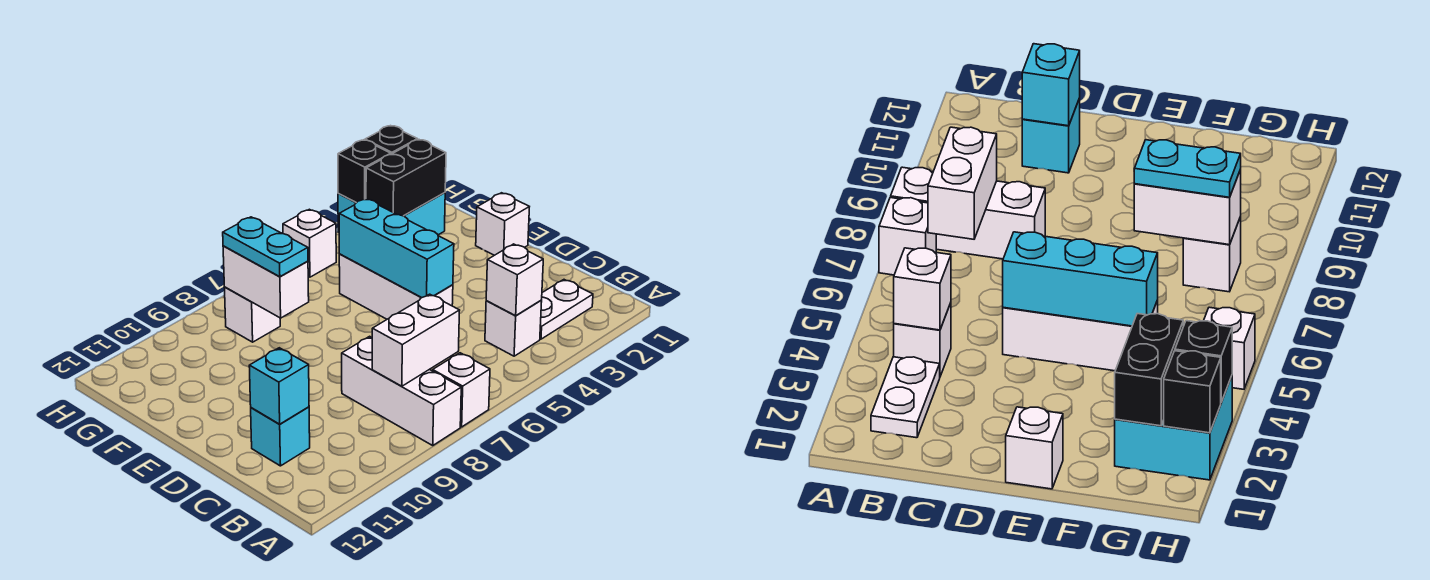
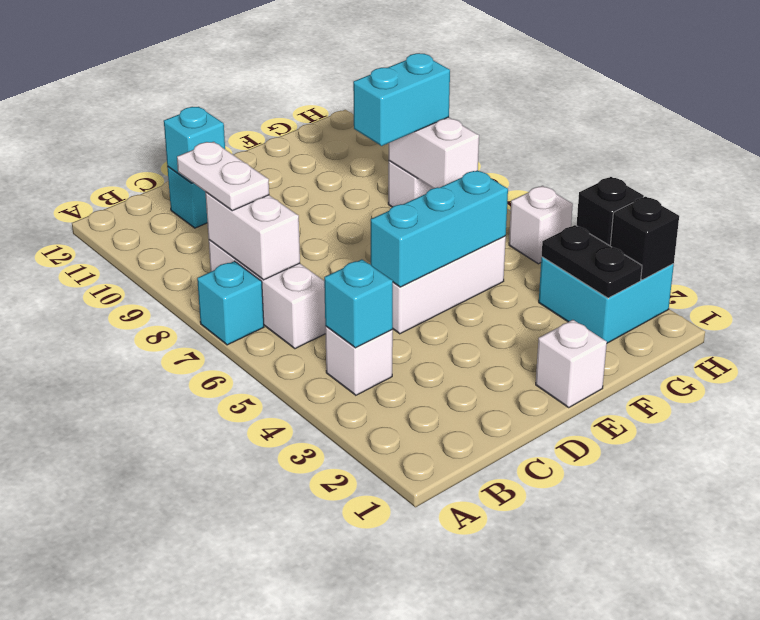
white brick A7 level 1 -> cyan brick A7 level 1
white brick A8:C8 level 1 -> white brick B6:B8 level 1
white plate B2:B3 level 1 -> white plate B8:B9 level 3
white brick B4 level 2 -> cyan brick B4 level 2
white brick F8:G8 level 2 -> white brick G7:G8 level 2
cyan plate F8:G8 level 3 -> cyan brick F8:G8 level 3
black brick G2:G3 level 2 -> black plate G2:G3 level 2

